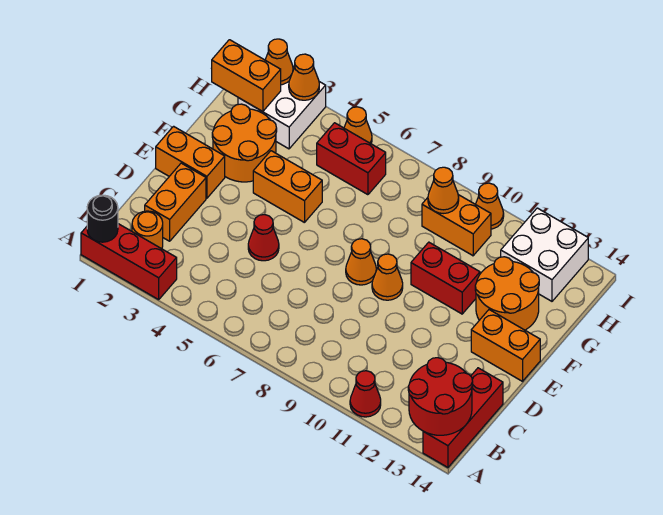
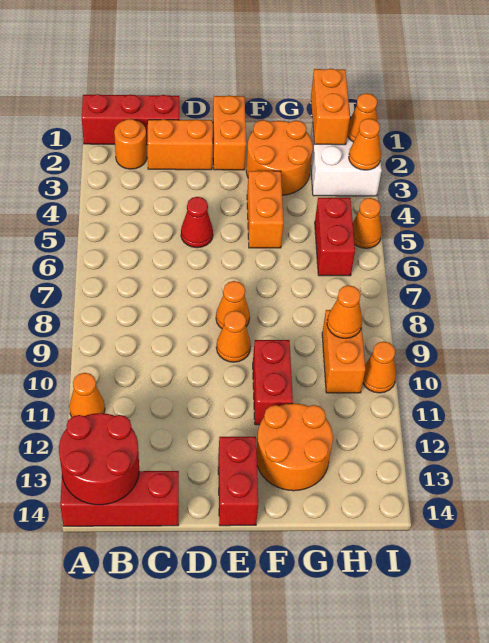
red brick A1:A3 level 1 -> red brick A1:C1 level 1
black round brick A1 level 2 -> none
red cone A11 level 1 -> orange cone A11 level 1
orange brick E13:E14 level 1 -> red brick E13:E14 level 1
white brick H12:I13 level 1 -> none

